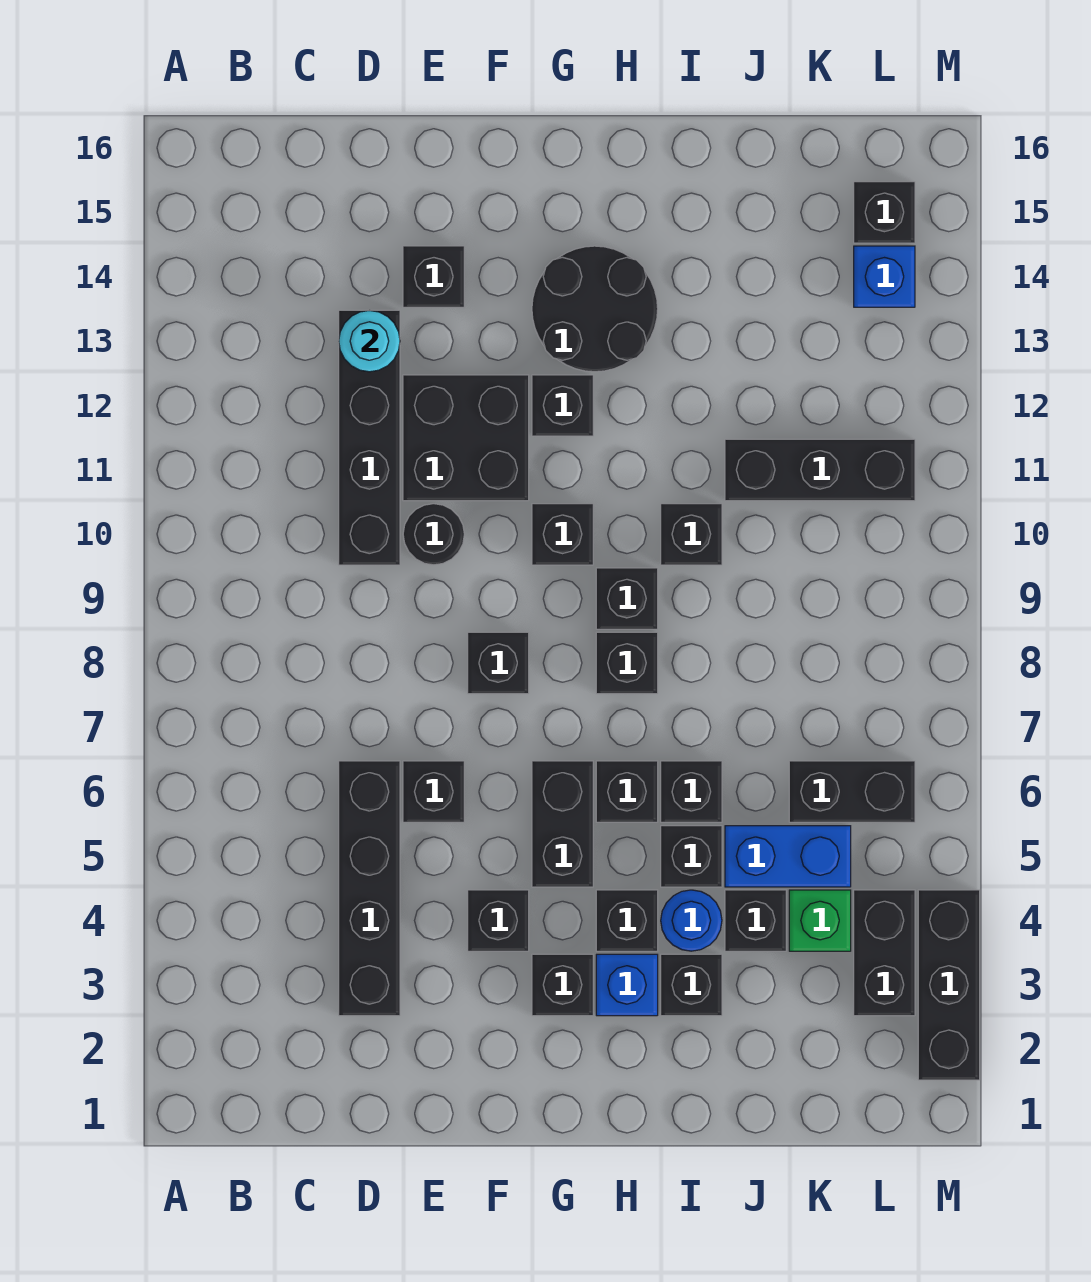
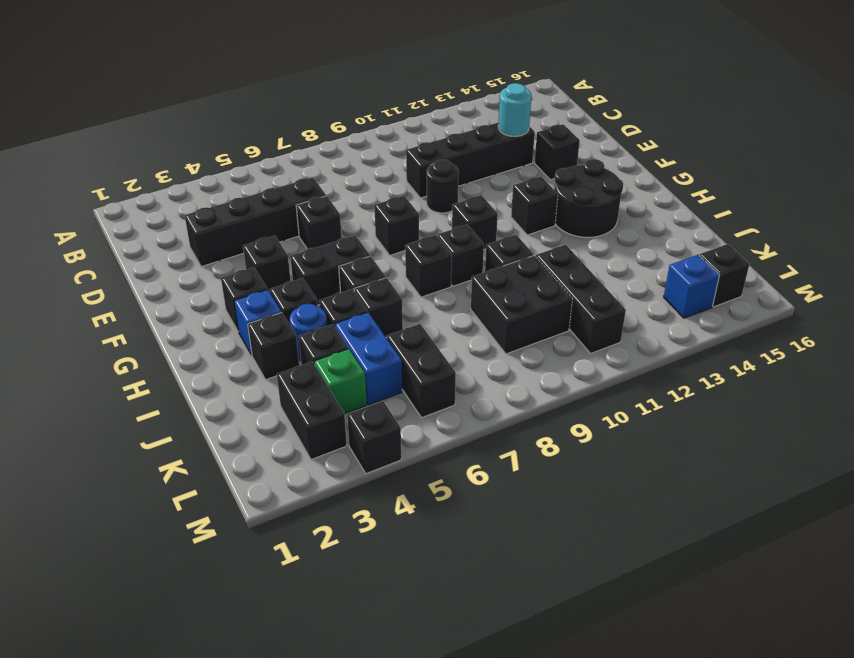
black brick E11:F12 level 1 -> black brick J9:K10 level 1
black brick L3:L4 level 1 -> black brick K3:L3 level 1
black brick M2:M4 level 1 -> black brick M4 level 1

